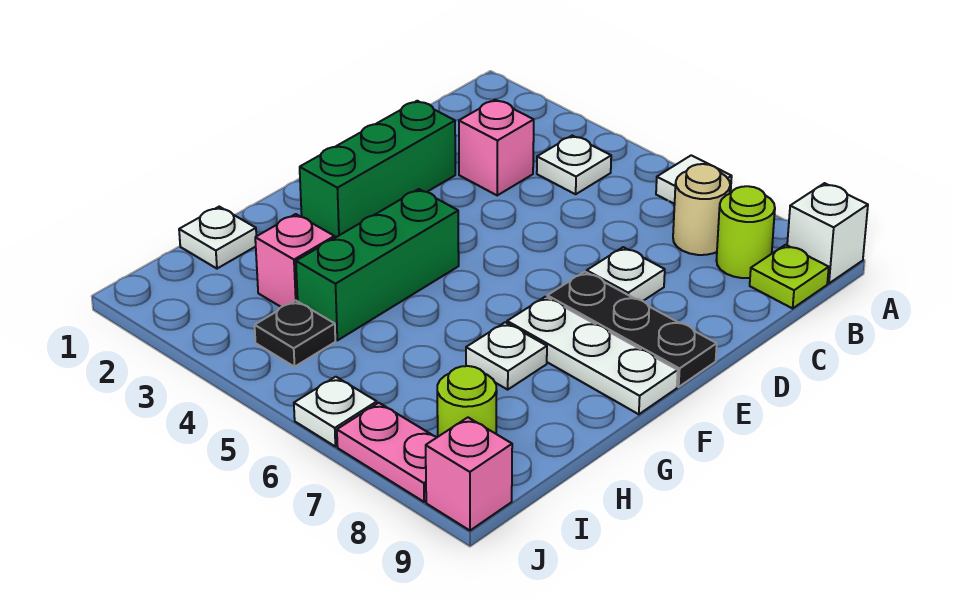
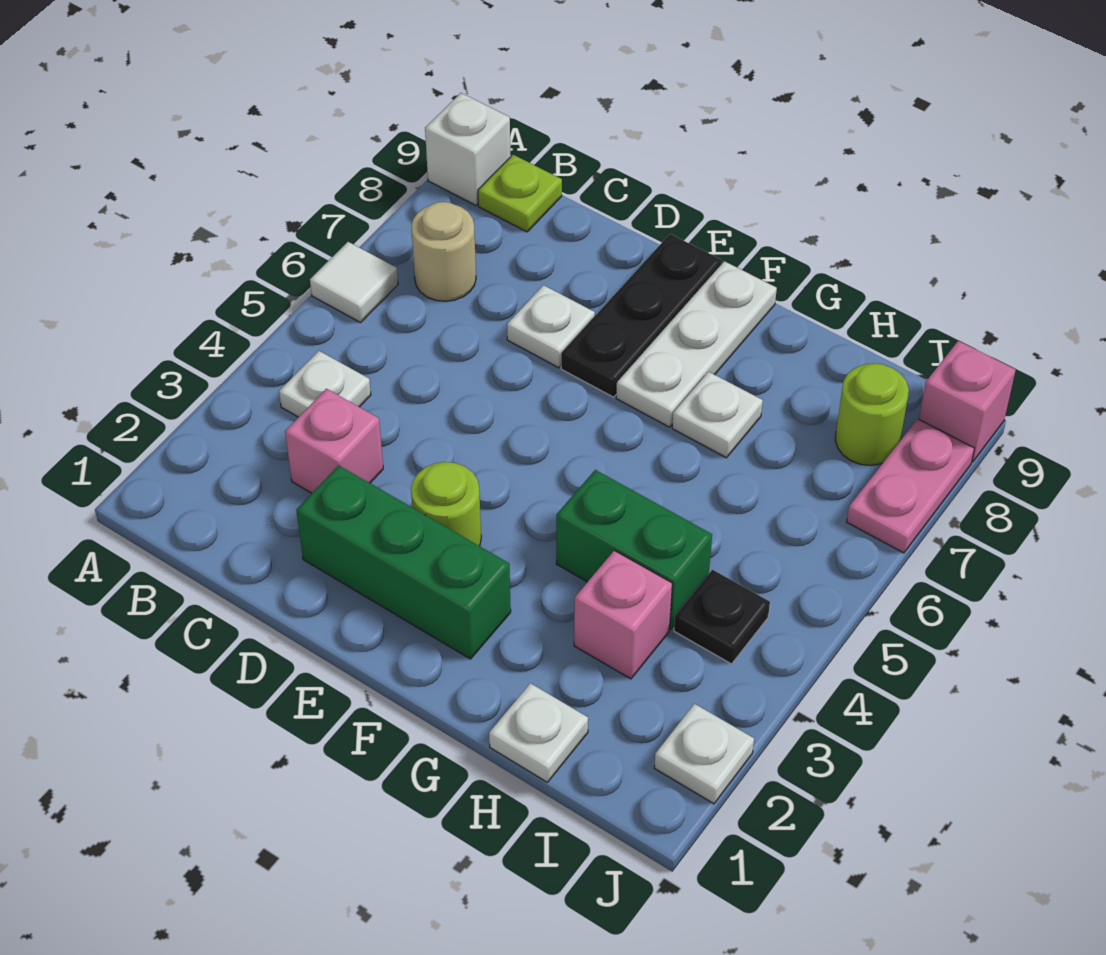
lime round brick B8 level 1 -> lime round brick E3 level 1
green brick F4:H4 level 1 -> green brick G4:H4 level 1
white plate J6 level 1 -> white plate J2 level 1

